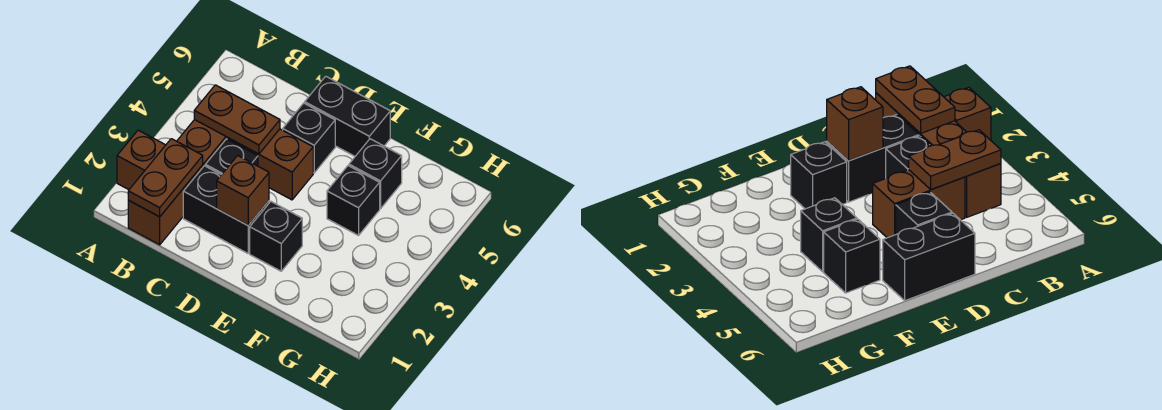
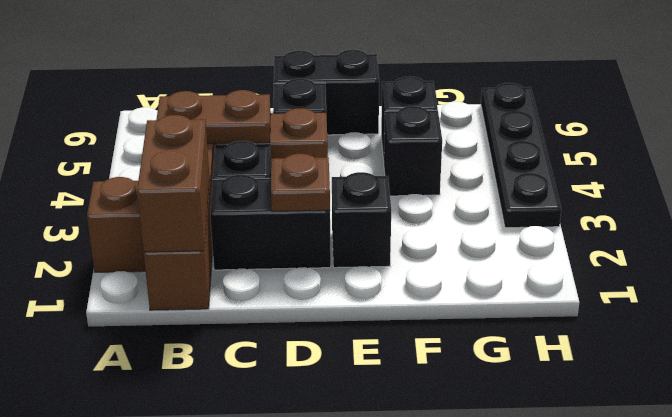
brown plate B1:B2 level 2 -> brown brick B1:B2 level 2
brown brick D2 level 2 -> brown plate D2 level 2
none -> black plate H3:H6 level 1

